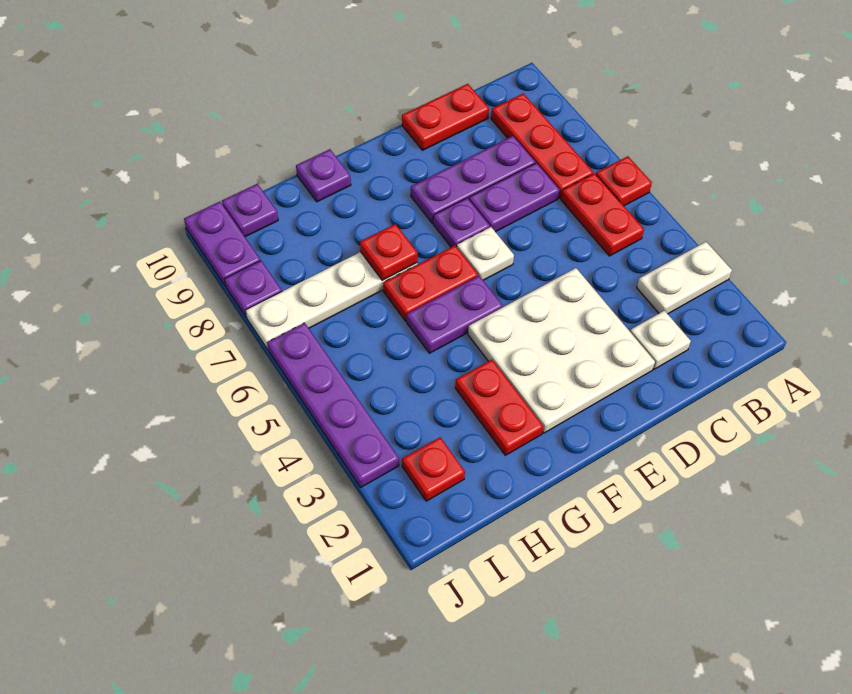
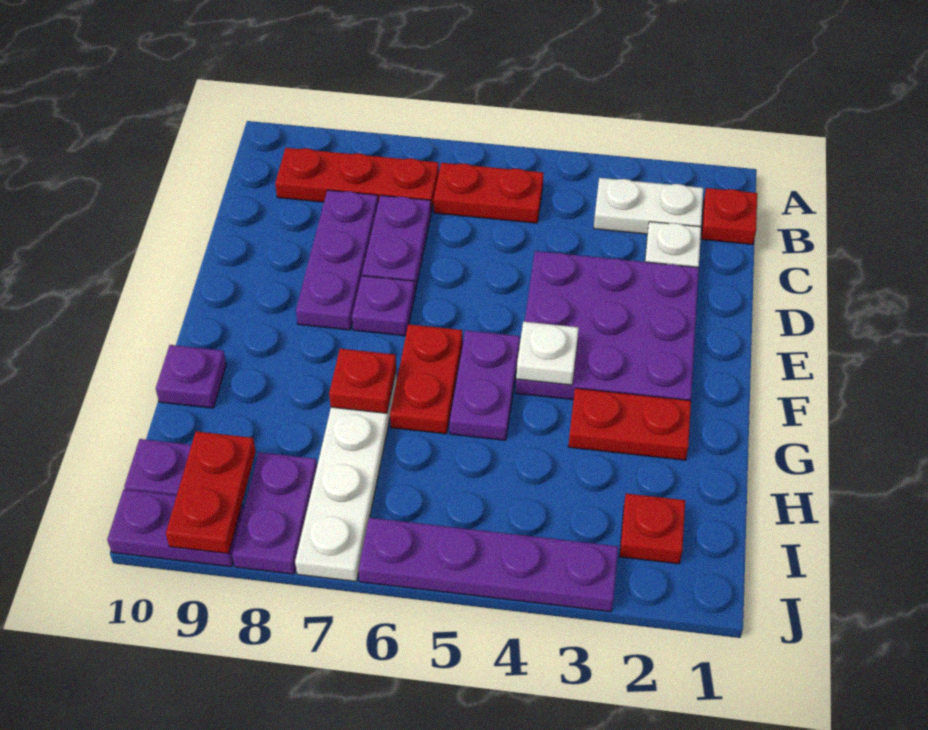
white plate A3:B3 level 1 -> white plate B2:B3 level 1
red plate A6 level 1 -> red plate B1 level 1
red plate C10:D10 level 1 -> red plate I9:J9 level 2
white plate D2:F4 level 1 -> purple plate D2:F4 level 1
white plate E6 level 1 -> white plate F4 level 2
purple plate J8 level 1 -> purple plate I8:J8 level 1

